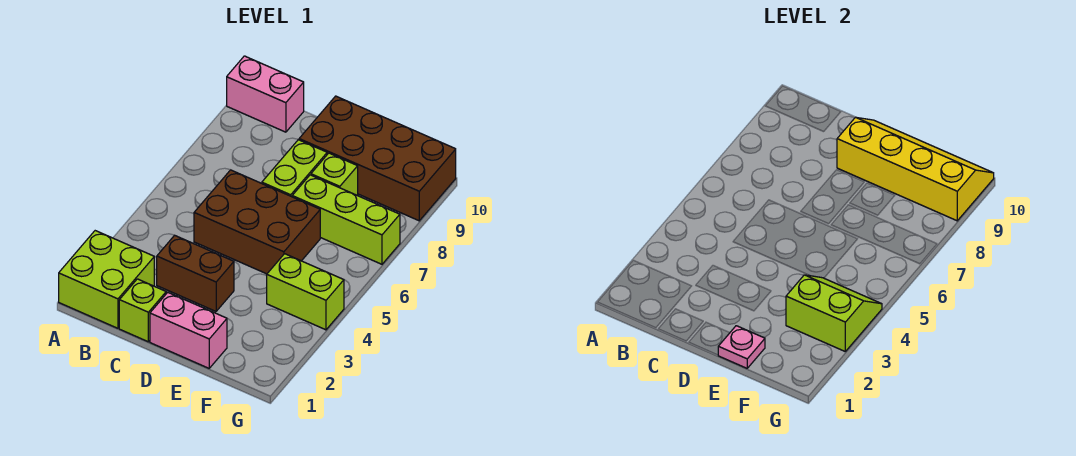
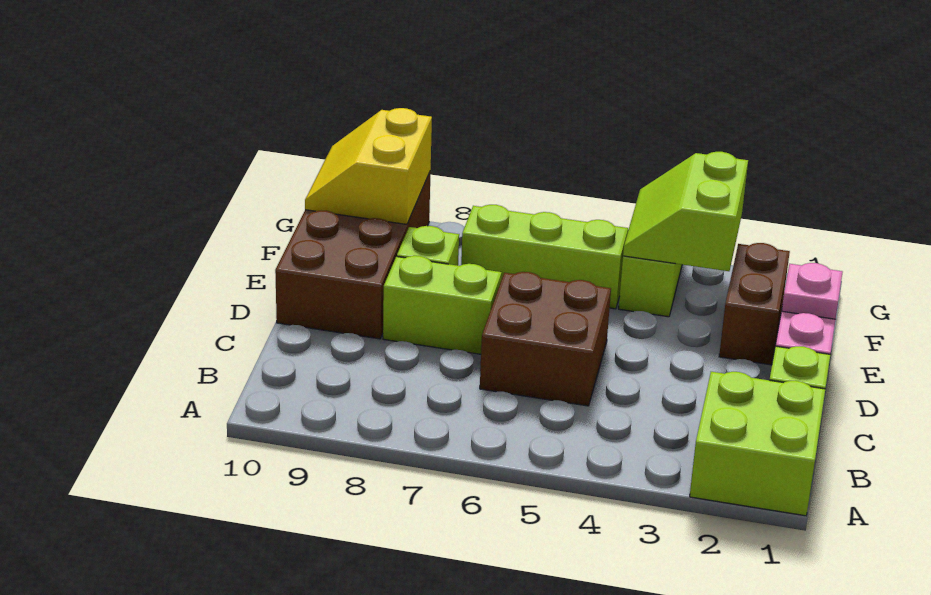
pink brick A10:B10 level 1 -> none
brown brick C3:D3 level 1 -> brown brick E2:F2 level 1
brown brick C5:E6 level 1 -> brown brick C5:D6 level 1
yellow slope D9:G10 level 2 top 9 -> yellow slope F9:G10 level 2 top 9
lime brick E7:G7 level 1 -> lime brick F5:F7 level 1

